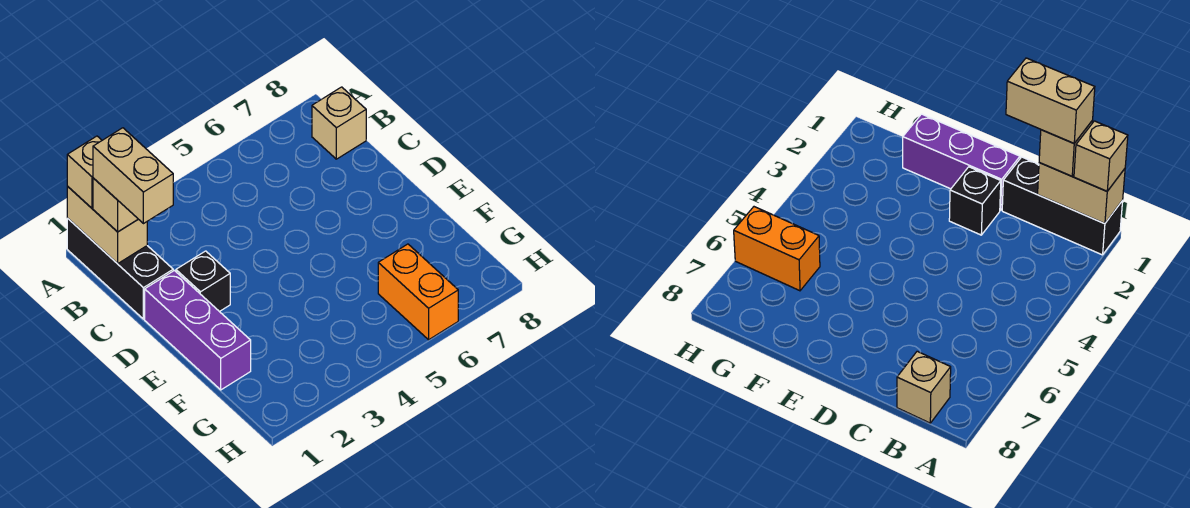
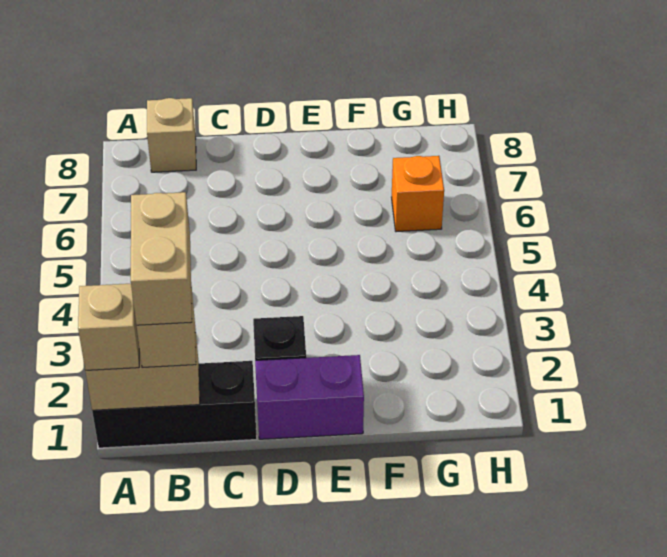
tan brick B1:C1 level 4 -> tan brick B1:B2 level 4
purple brick D1:F1 level 1 -> purple brick D1:E1 level 1
orange brick G6:H6 level 1 -> orange brick G6 level 1

